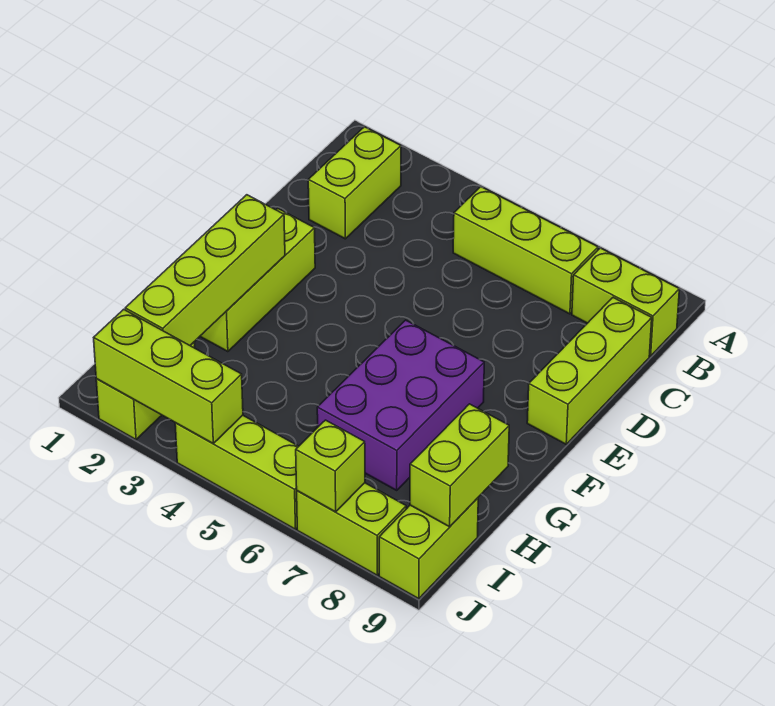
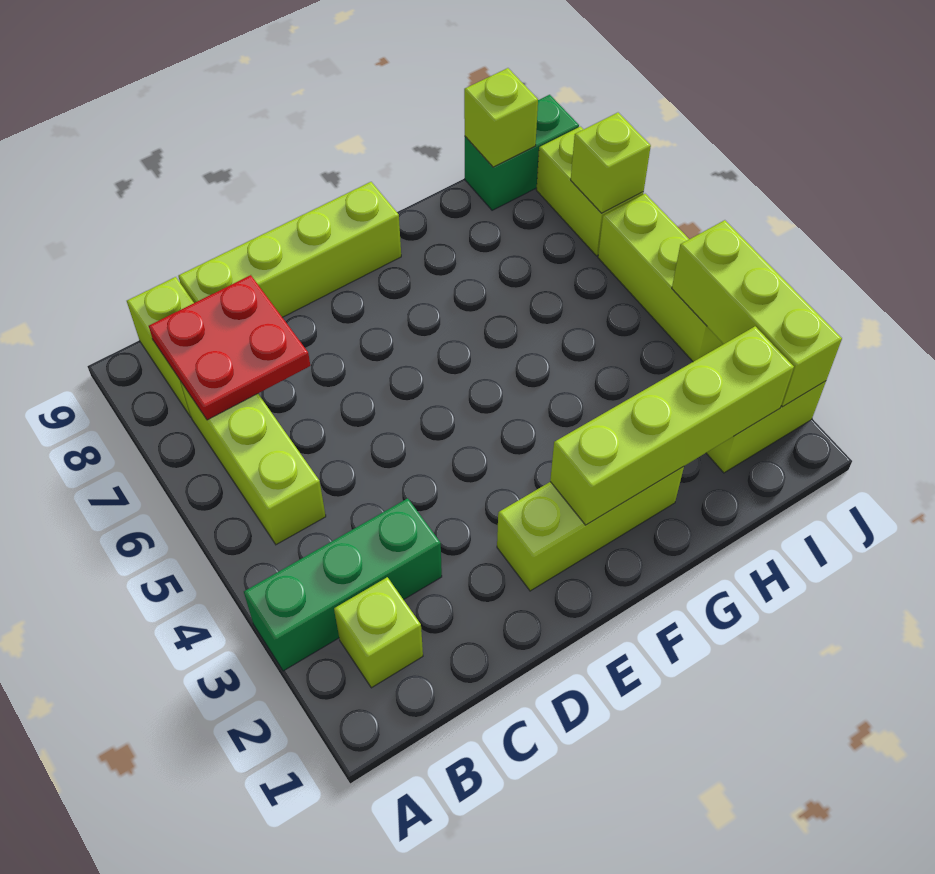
none -> green brick A3:C3 level 1
lime brick B2:C2 level 1 -> lime brick B2 level 1
none -> red plate B7:C8 level 2
lime brick C9:E9 level 1 -> lime brick C9:F9 level 1
purple brick F6:H7 level 1 -> none
lime brick H9:I9 level 2 -> lime brick I9 level 2
lime brick I9:J9 level 1 -> green brick I9:J9 level 1

